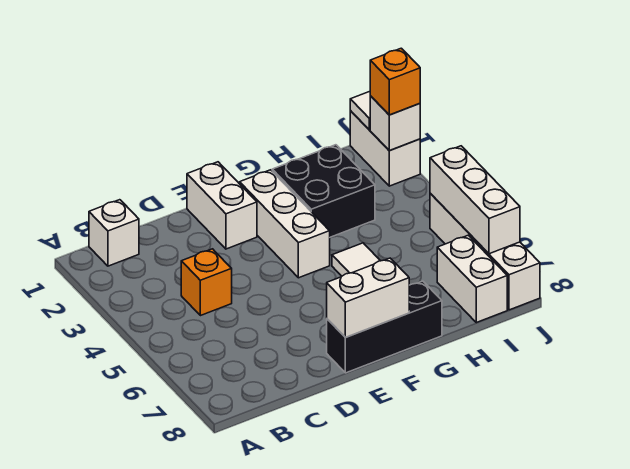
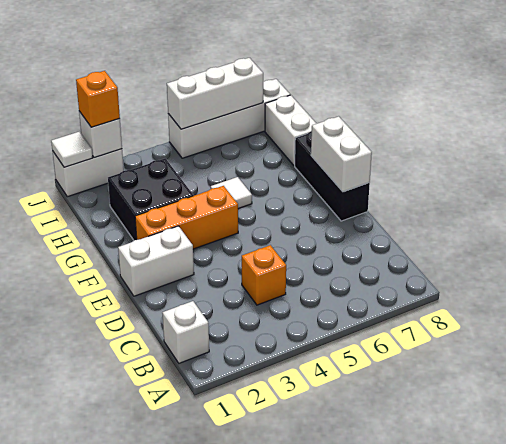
white brick F2:F4 level 1 -> orange brick F2:F4 level 1
white brick I7:I8 level 1 -> white brick H8:I8 level 1

